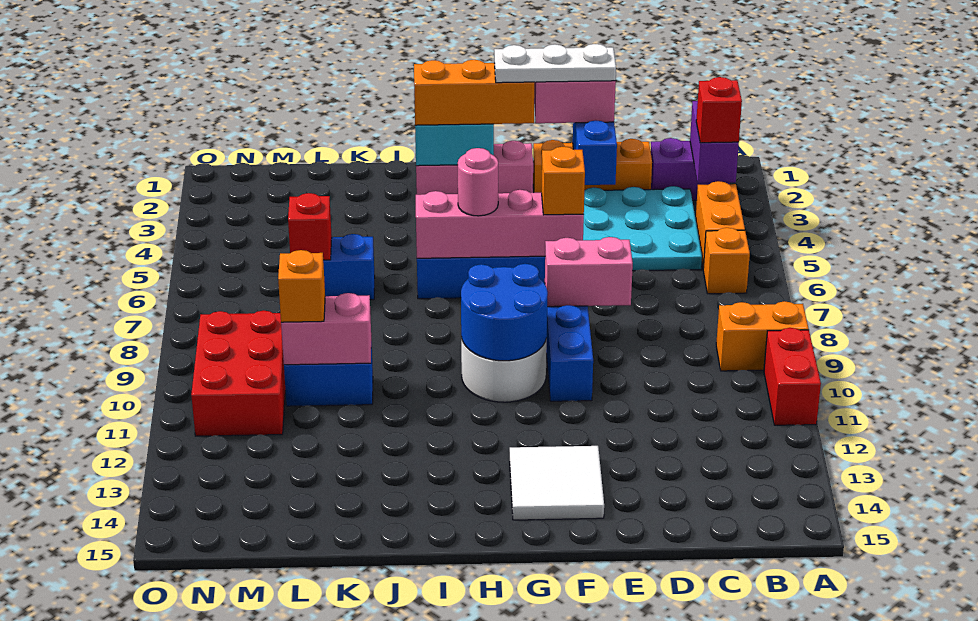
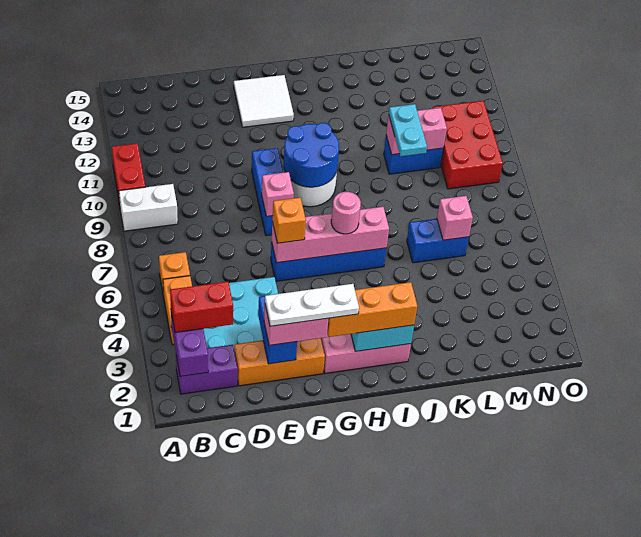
orange brick A9:B9 level 1 -> white brick A9:B9 level 1
red brick B3 level 3 -> red brick B3:C3 level 3
pink brick E8:F8 level 2 -> pink brick F8 level 2
none -> cyan plate K9:K10 level 3
red brick L6 level 2 -> pink brick L6 level 2
orange brick L10 level 3 -> none

